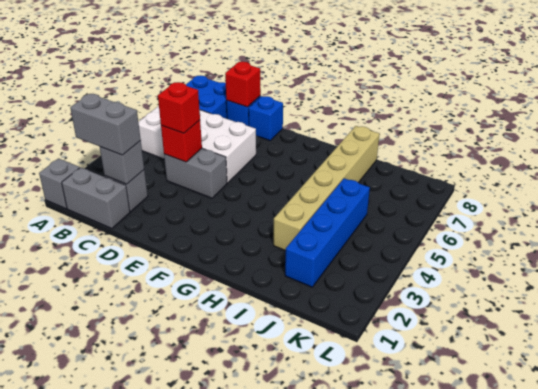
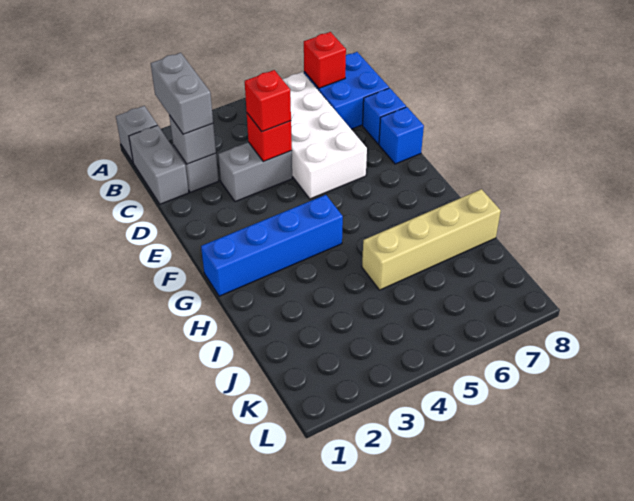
grey brick D4:E4 level 1 -> grey brick D3:D4 level 1
red brick D8 level 2 -> red brick B7 level 2
tan brick I3:I8 level 1 -> tan brick I5:I8 level 1
blue brick J2:J5 level 1 -> blue brick G1:G4 level 1

